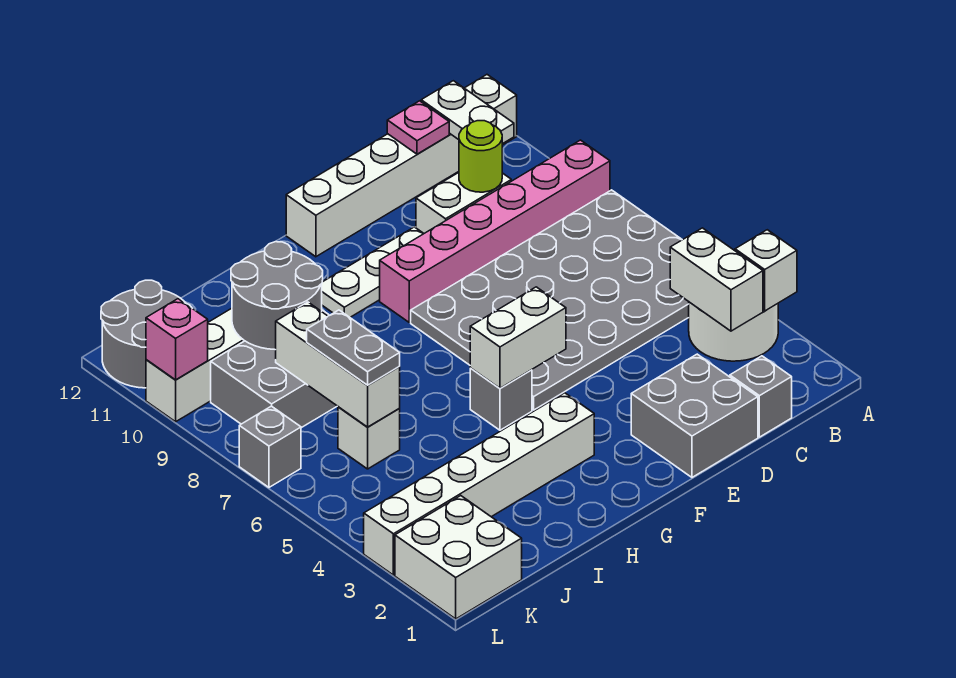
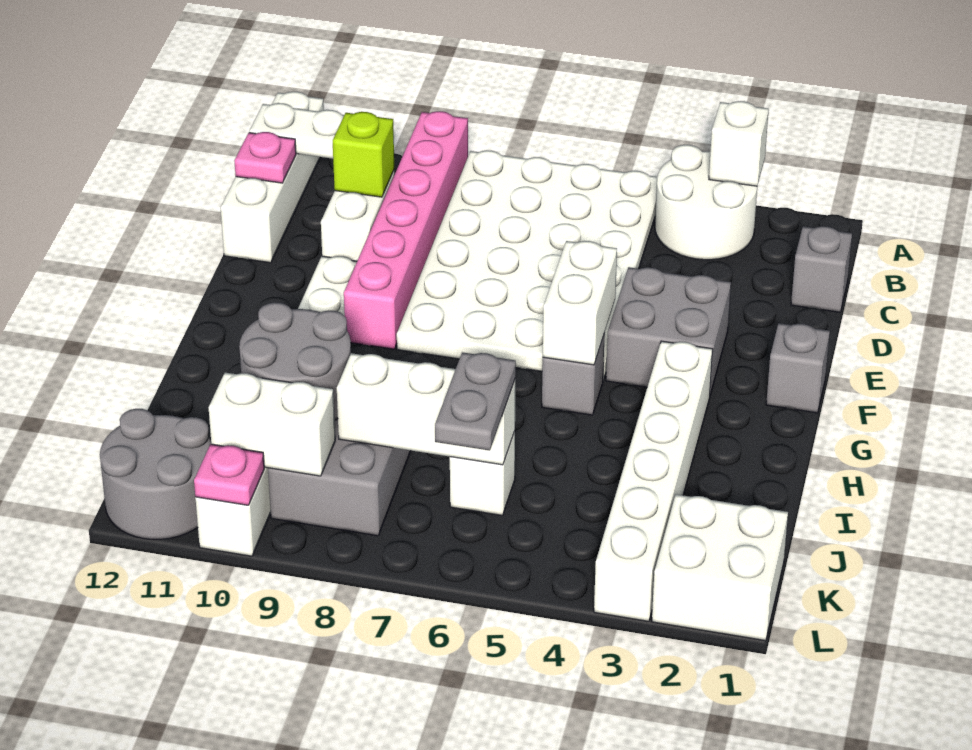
grey plate A5:F8 level 1 -> white plate A5:F8 level 1
white brick A12:F12 level 1 -> white brick A12:D12 level 1
white brick B3:B4 level 2 -> white brick K9:K10 level 2
lime round brick C10 level 2 -> lime brick C10 level 2
grey brick D1:E2 level 1 -> grey brick E3:F4 level 1
grey plate J6:J7 level 3 -> grey plate J6:K6 level 3
grey brick L7 level 1 -> grey brick F1 level 1
pink brick L10 level 2 -> pink plate L10 level 2

